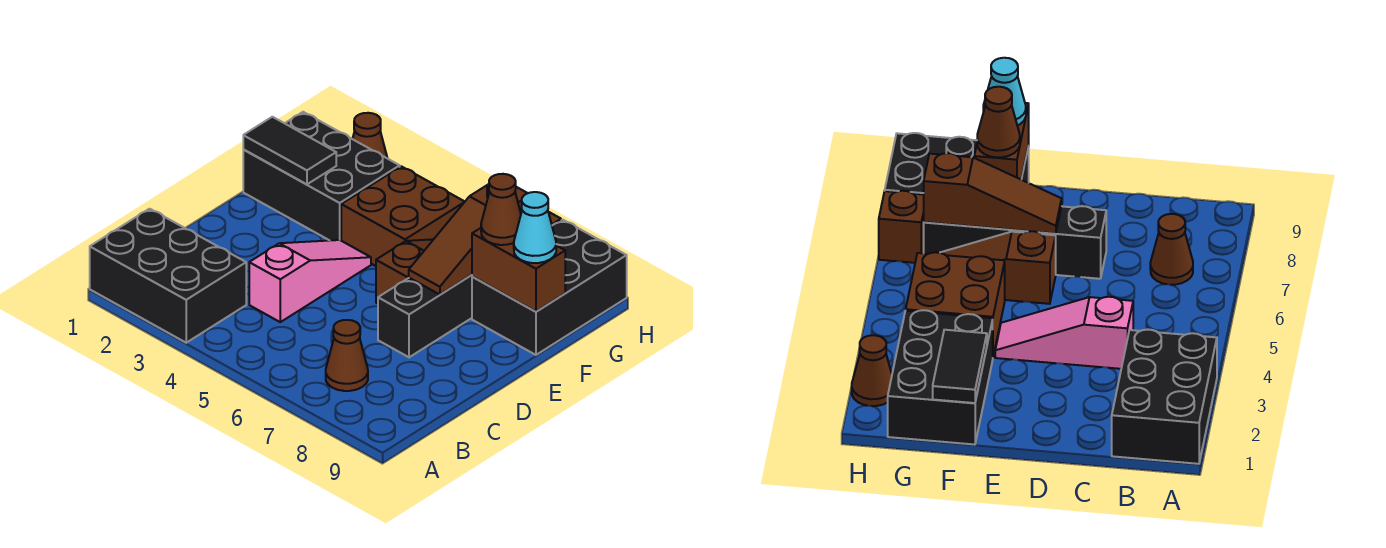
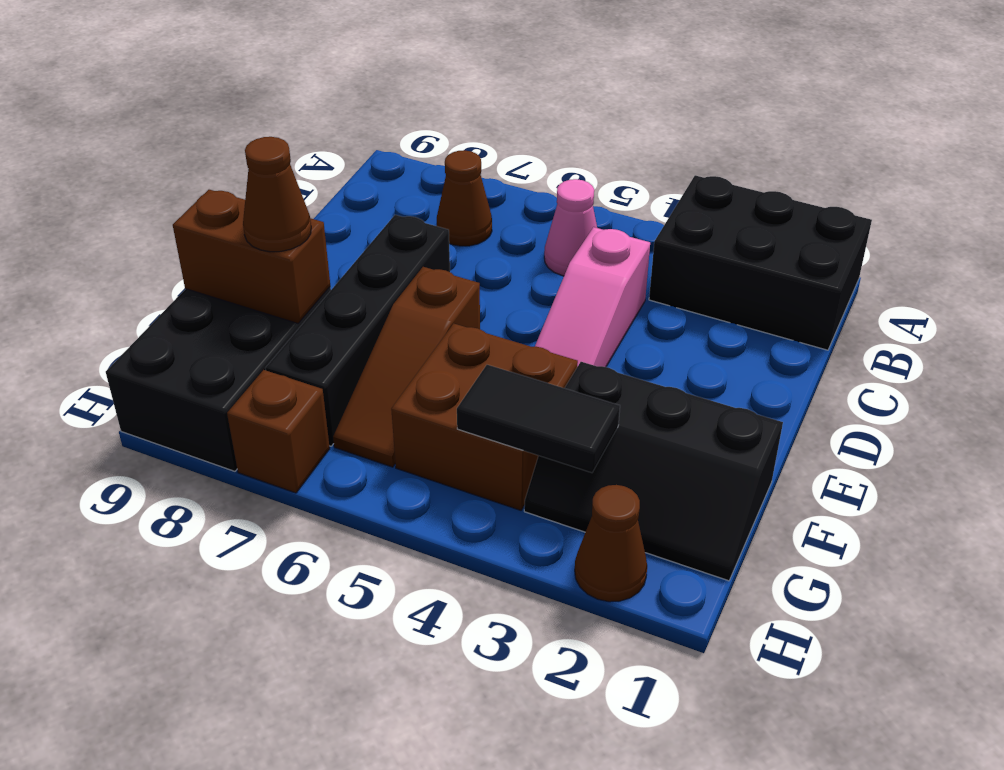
none -> pink cone B5 level 1
brown slope E7:G7 level 2 top G -> none
black brick F1:G3 level 1 -> black slope F1:G3 level 1 top F
black tile F1:F2 level 2 -> black tile G3:G4 level 2
cyan cone F9 level 3 -> none

